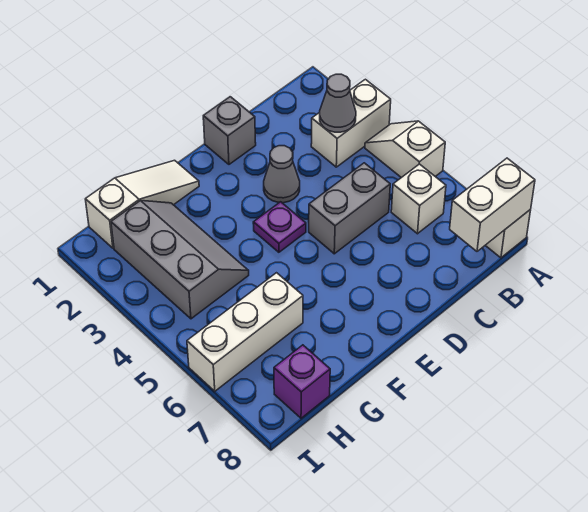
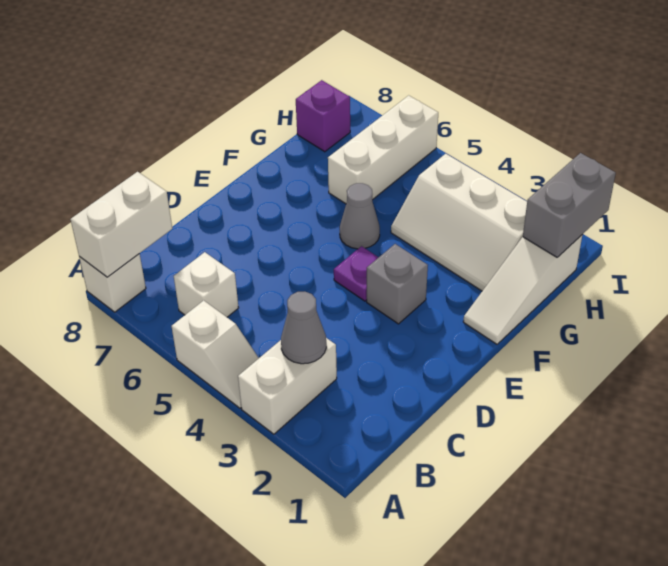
grey brick C5:D5 level 1 -> grey brick H1:I1 level 2
grey brick D1 level 1 -> grey brick E3 level 1
grey cone D3 level 1 -> grey cone F5 level 1
grey slope G2:H4 level 1 top H -> white slope G2:H4 level 1 top H

